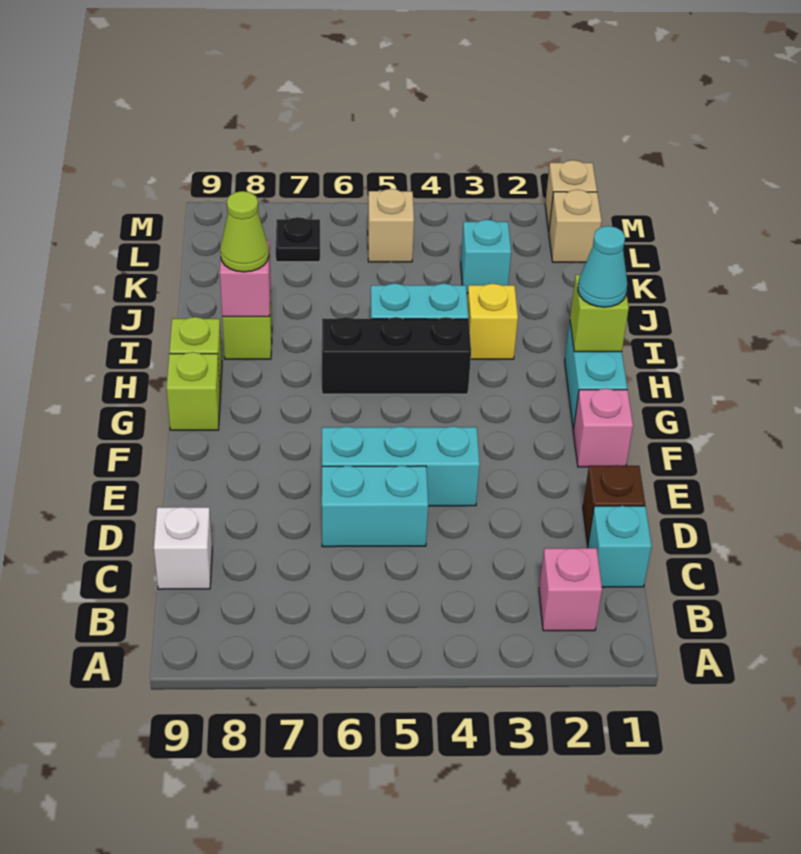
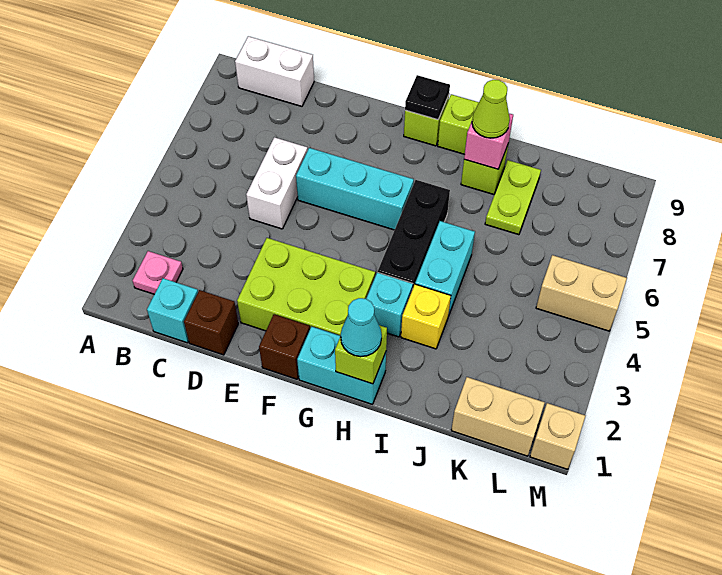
pink brick B2 level 1 -> pink plate B2 level 1
white brick C9 level 1 -> white brick B9:C9 level 1
cyan brick D5:D6 level 1 -> white brick D5:D6 level 1
none -> lime brick E2:G3 level 1
cyan brick E4:E6 level 1 -> cyan brick E6:G6 level 1
pink brick F1 level 1 -> brown brick F1 level 1
none -> lime plate J7:J8 level 1
cyan brick K3 level 1 -> cyan brick H3 level 1
tan brick L1 level 1 -> tan brick K1:L1 level 1
tan brick L5 level 1 -> tan brick L5:M5 level 1
black plate L7 level 1 -> black plate G9 level 2

